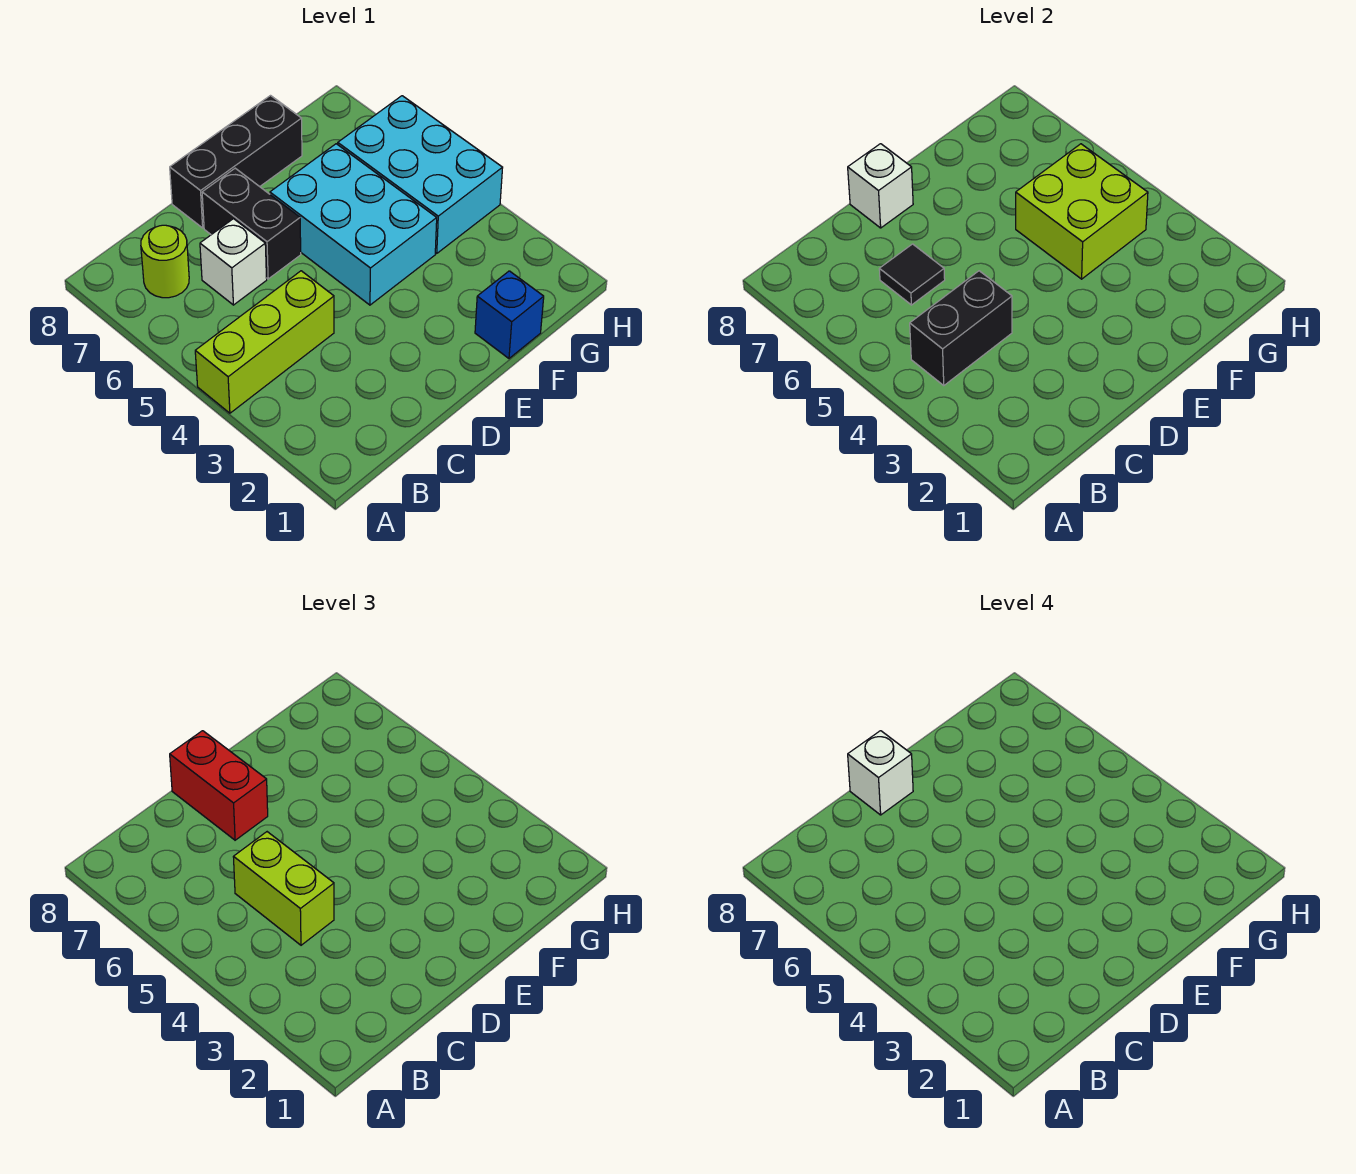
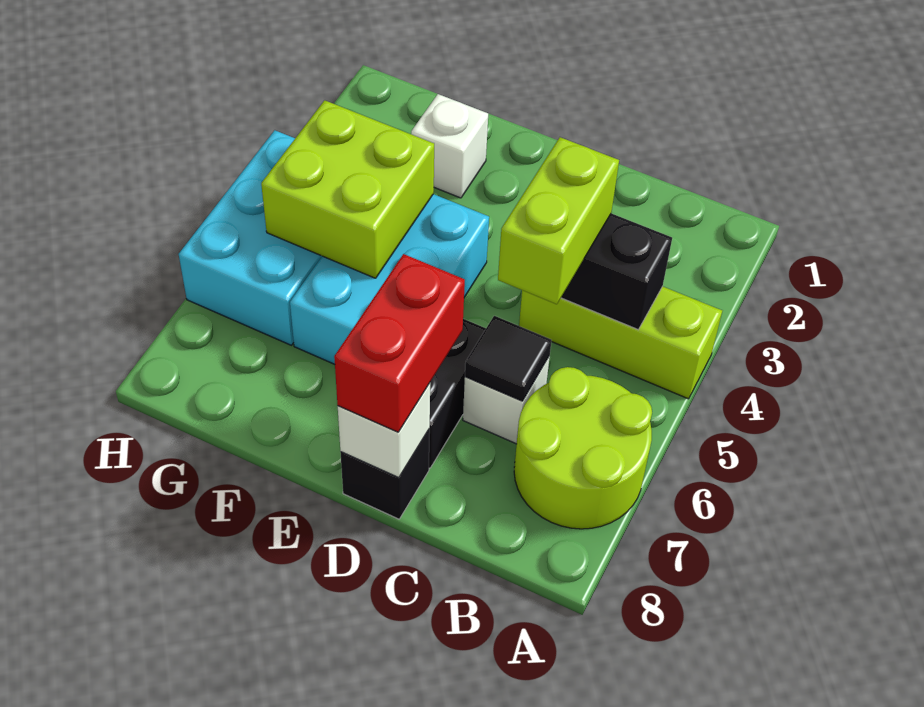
lime round brick B7 level 1 -> lime round brick A6:B7 level 1
black brick D8:F8 level 1 -> black brick D8 level 1
white brick D8 level 4 -> white brick F2 level 1
blue brick F1 level 1 -> none

